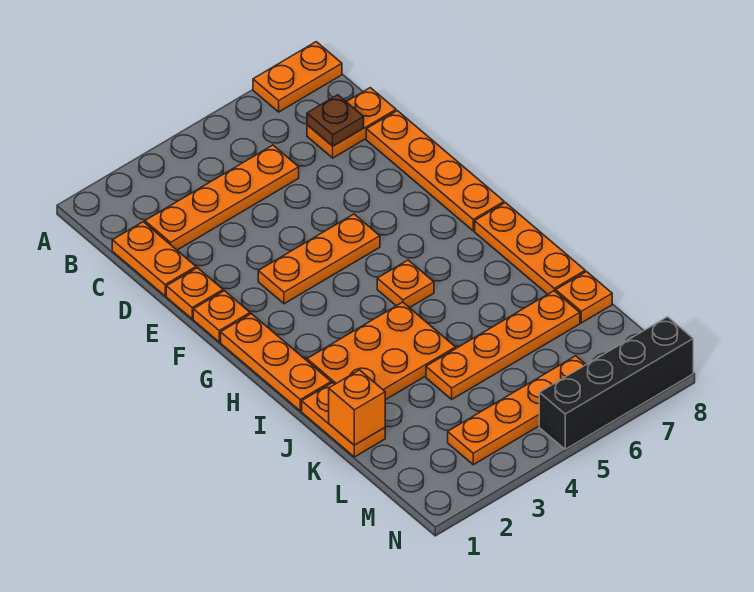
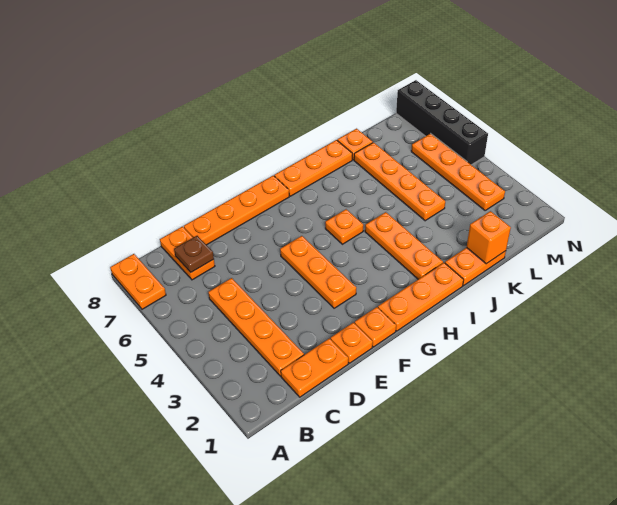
orange plate I2:J4 level 1 -> orange plate I2:I4 level 1

